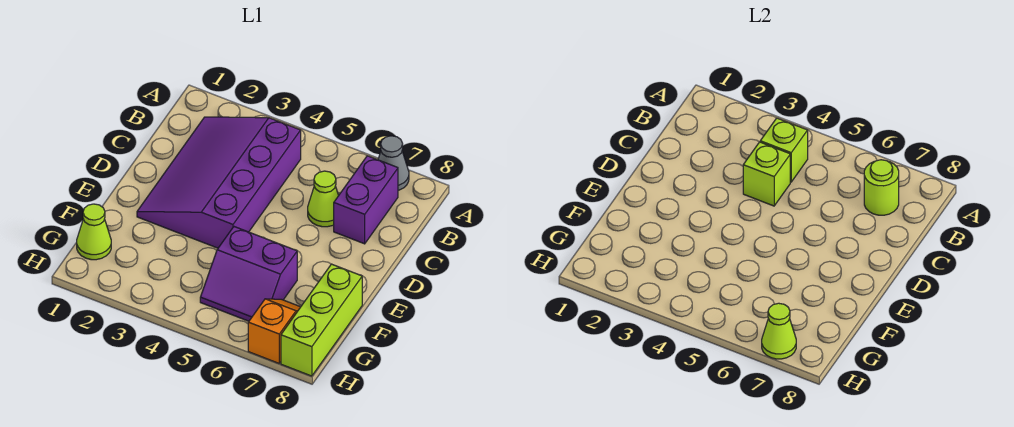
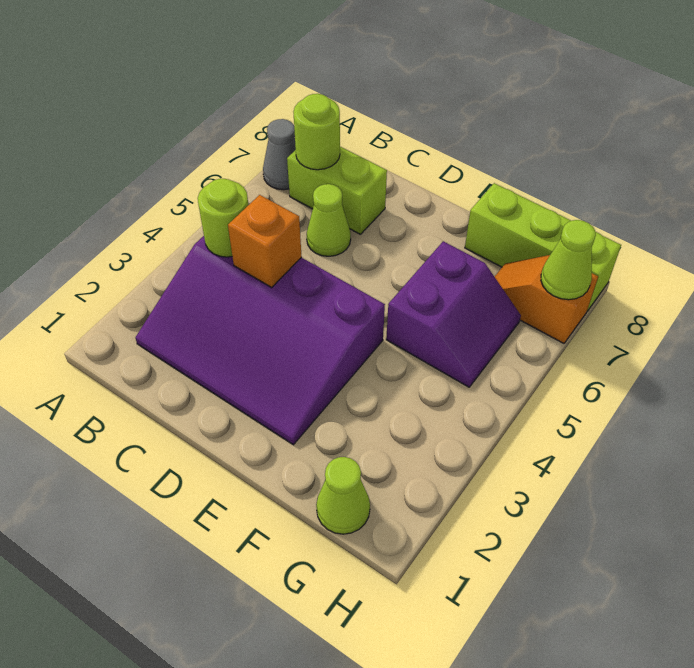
lime brick B4 level 2 -> lime round brick B4 level 2
purple brick B7:C7 level 1 -> lime brick B7:C7 level 1
lime brick C4 level 2 -> orange brick C4 level 2

